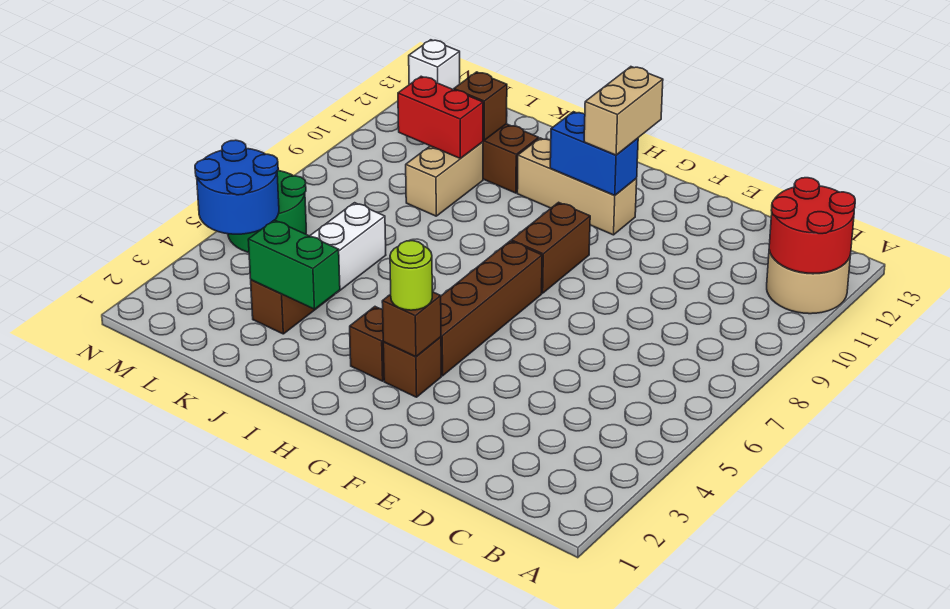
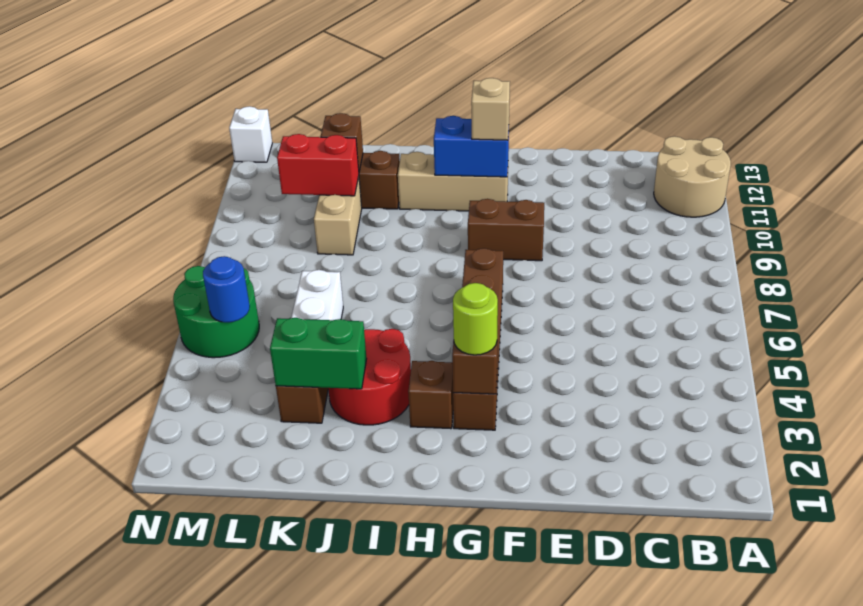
red round brick A11:B12 level 2 -> red round brick I3:J4 level 1
brown brick G8:G9 level 1 -> brown brick F9:G9 level 1
tan brick G11:G12 level 3 -> tan brick G11 level 3
blue round brick M4:N5 level 2 -> blue round brick M5 level 2

